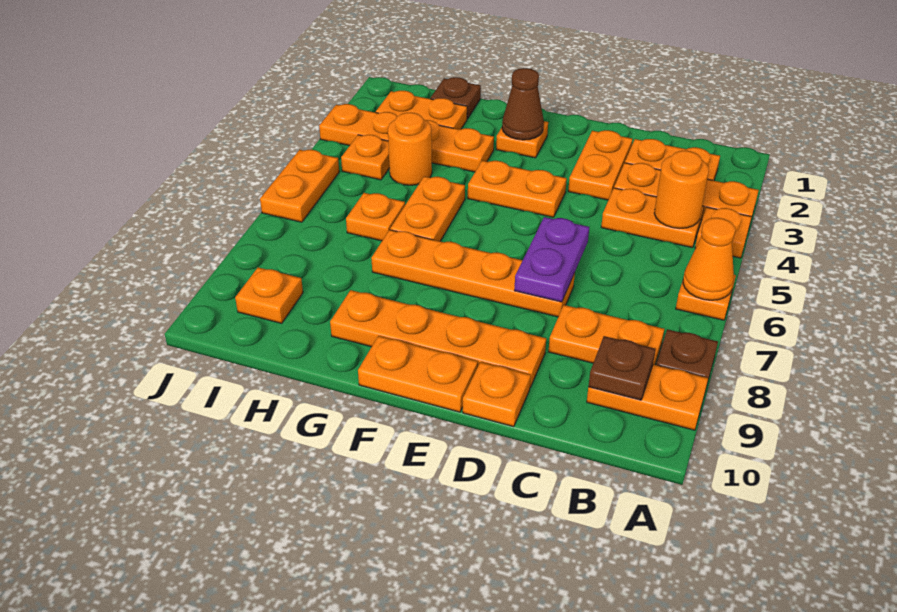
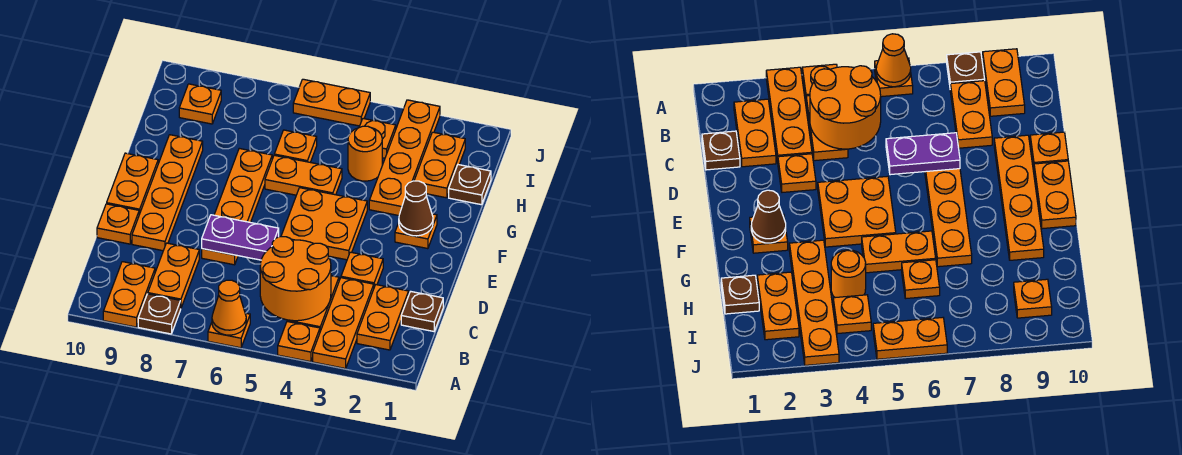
orange round brick B4 level 2 -> orange round brick B4:C5 level 2
brown plate B9 level 2 -> brown plate C1 level 1
orange plate D2:D3 level 1 -> orange plate D3 level 1
orange plate E4:F4 level 1 -> orange plate E4:F5 level 1

